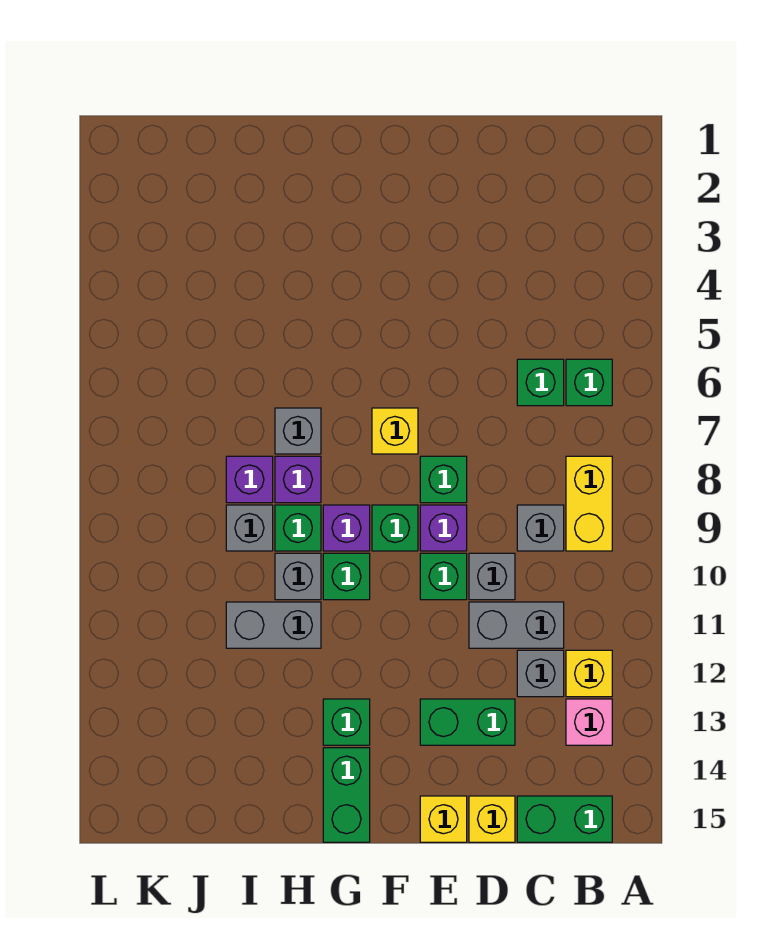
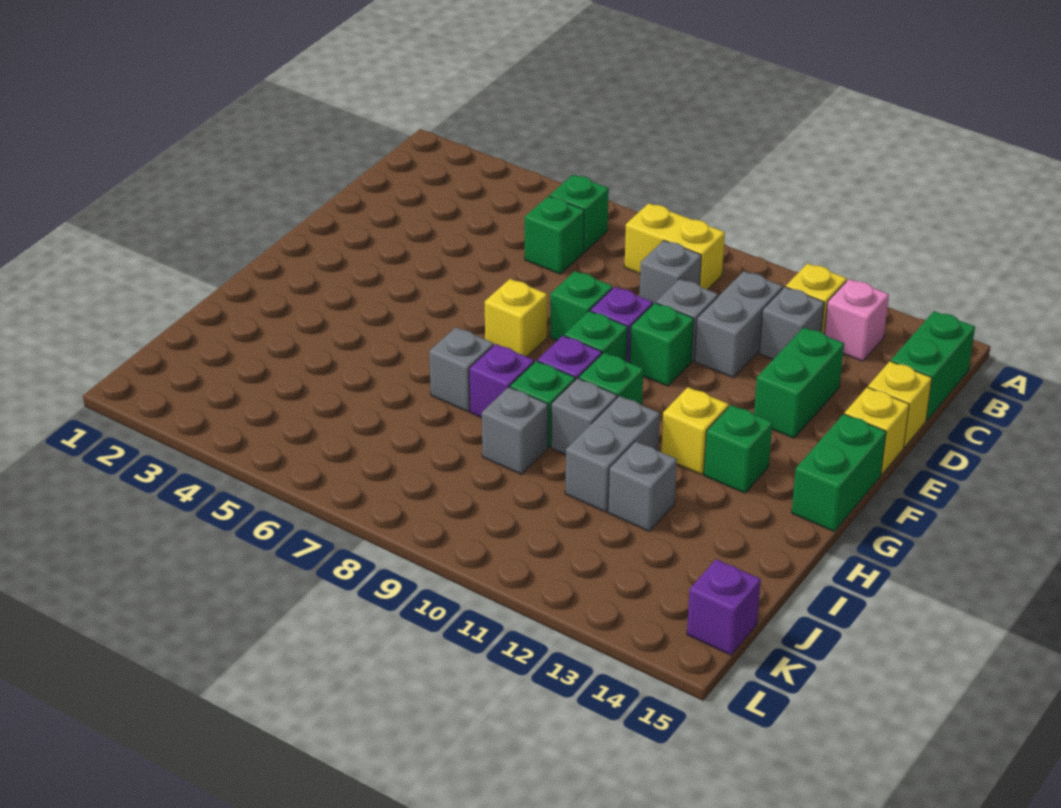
none -> yellow brick G12 level 1
green brick G14:G15 level 1 -> green brick F15:G15 level 1
purple brick I8 level 1 -> purple brick K15 level 1
none -> grey brick I12 level 1

